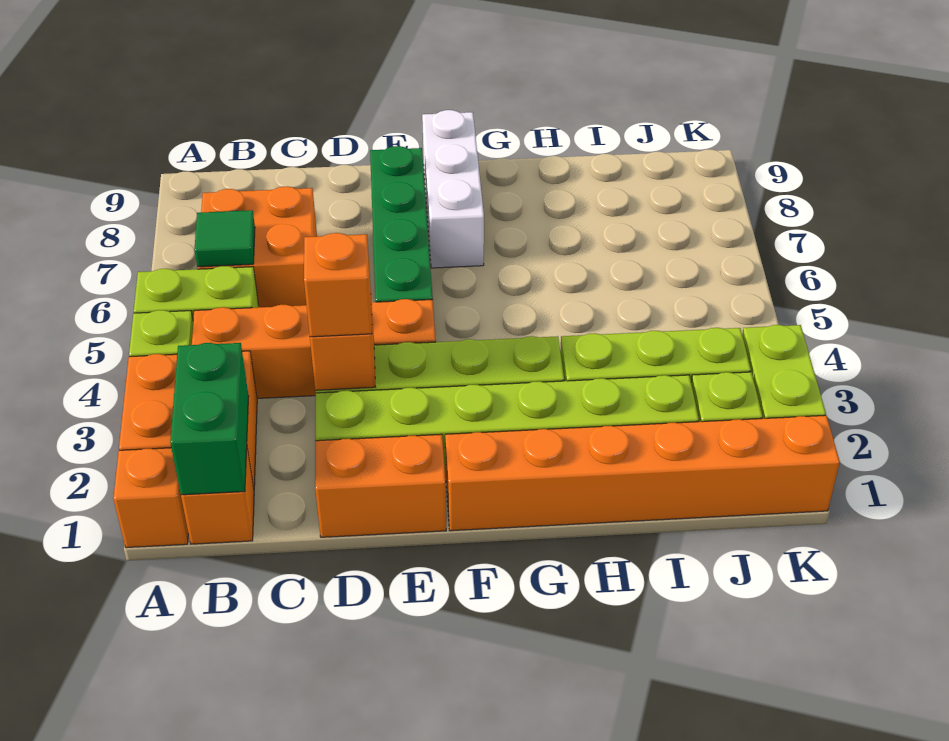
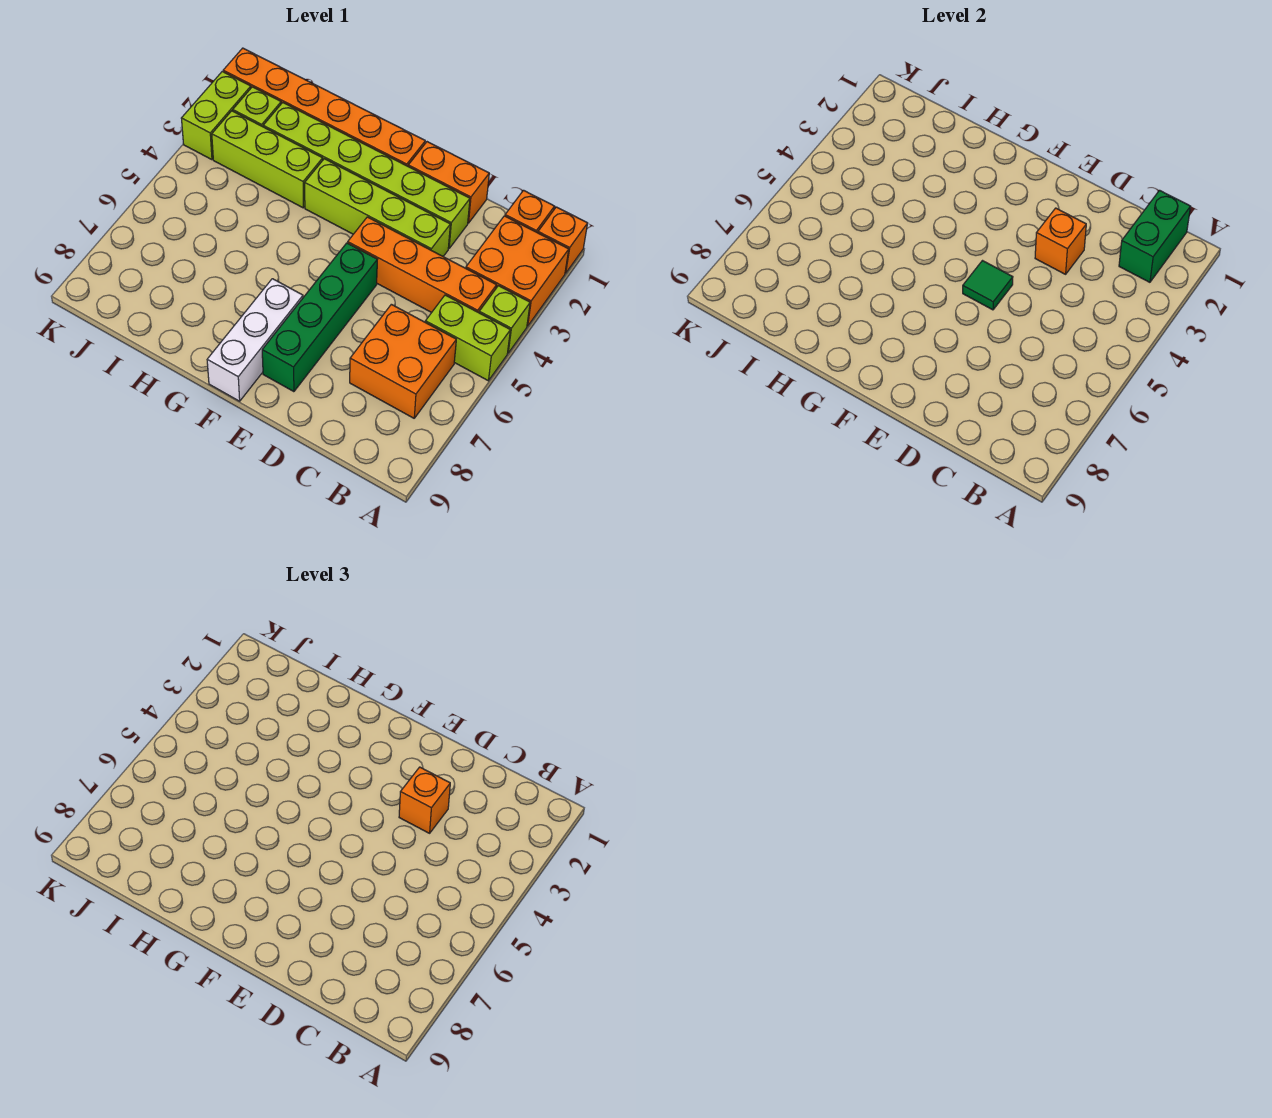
green tile B6 level 2 -> green tile E5 level 2

